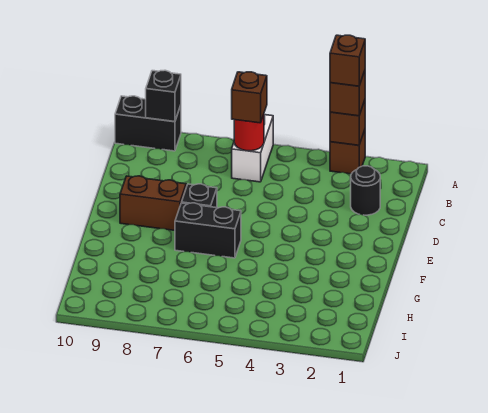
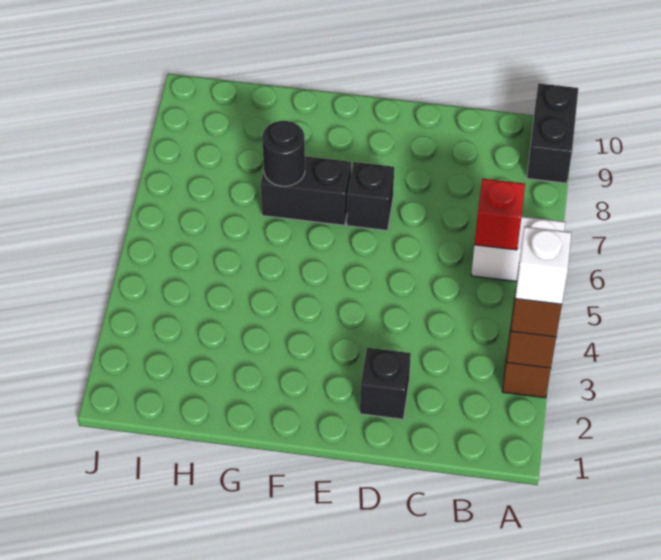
brown brick A3 level 4 -> white brick A3 level 4
black brick A9 level 2 -> black brick D2 level 1
red round brick B6 level 2 -> red brick B6 level 2
brown brick B6 level 3 -> none
black round brick C2 level 1 -> black round brick G7 level 2
brown brick E8:E9 level 1 -> none
black brick F6:F7 level 1 -> black brick F7:G7 level 1

